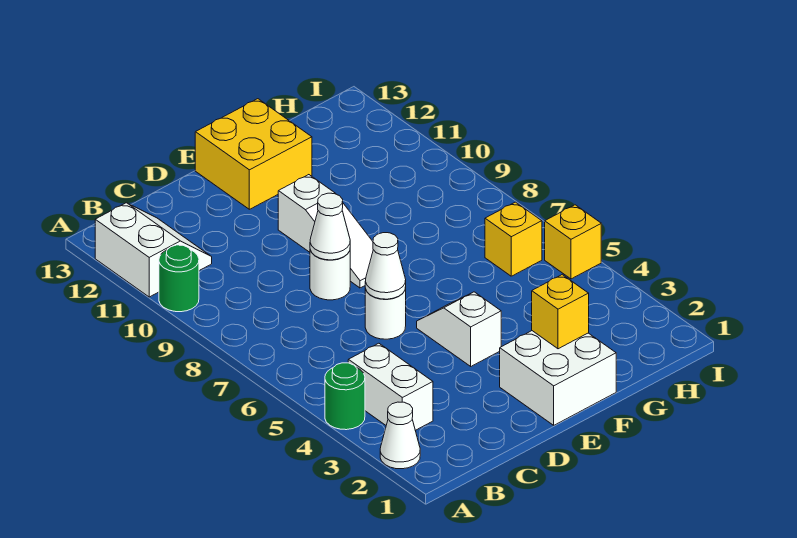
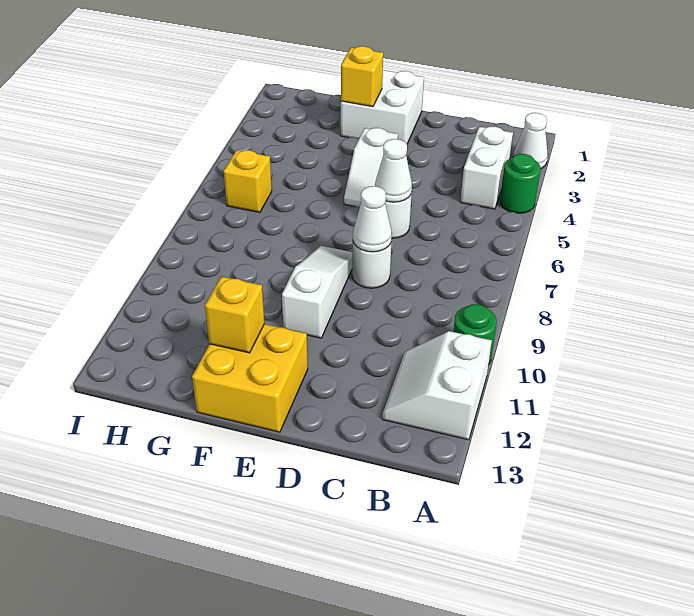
yellow brick I5 level 1 -> yellow brick F12 level 2

